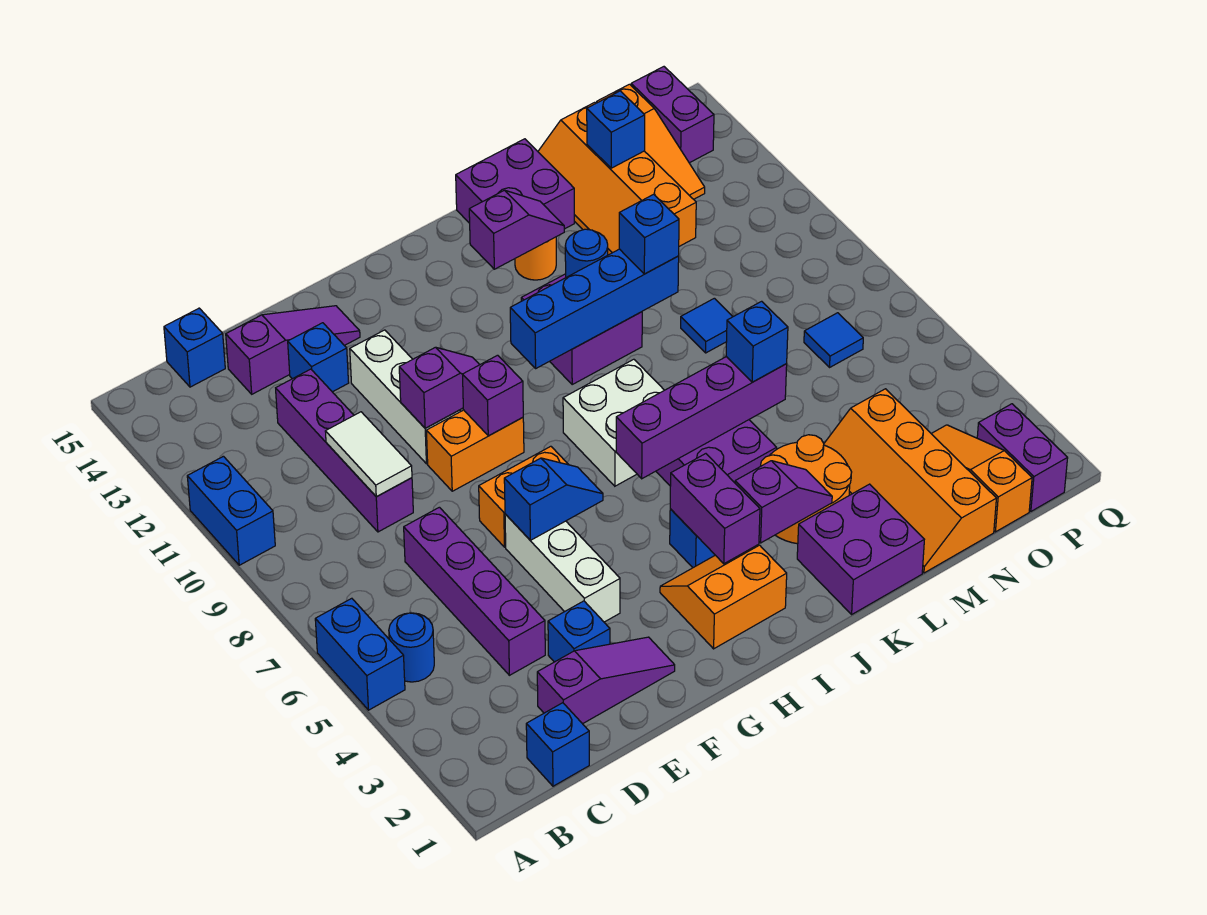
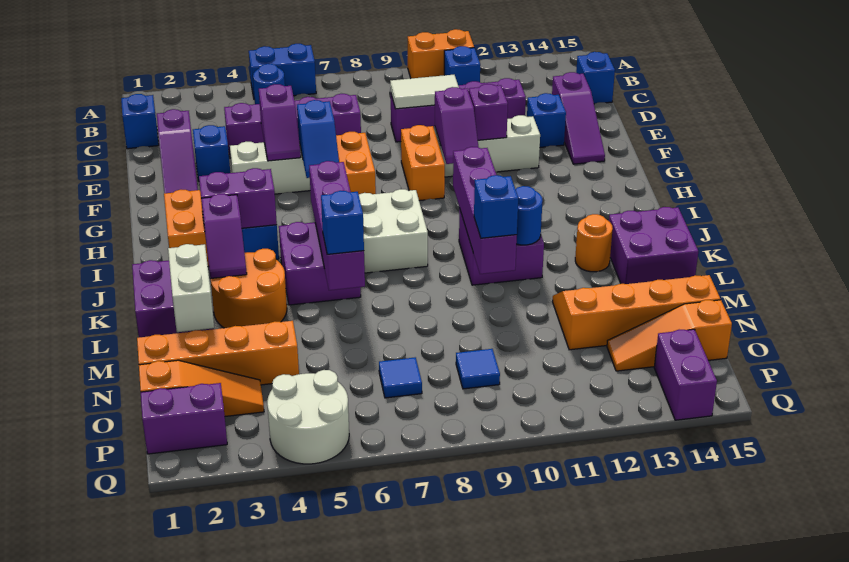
blue brick A10:A11 level 1 -> orange brick A10:A11 level 1
purple brick G9 level 2 -> purple brick F11 level 2
blue brick I10:L10 level 2 -> purple brick I10:L10 level 2
purple slope J13:K13 level 2 top J -> purple slope E5:F5 level 2 top E
none -> white brick L2:M2 level 2
blue tile M9 level 1 -> blue tile O9 level 1
blue brick N14 level 2 -> blue brick B11 level 1
none -> white round brick P4:Q5 level 1
purple brick P14:P15 level 1 -> purple brick P14:Q14 level 1

